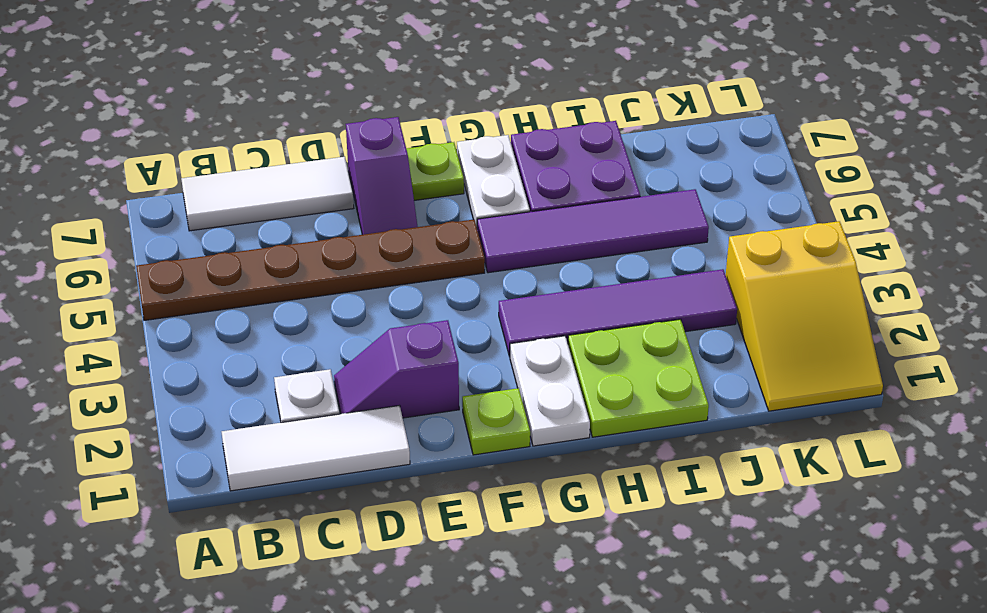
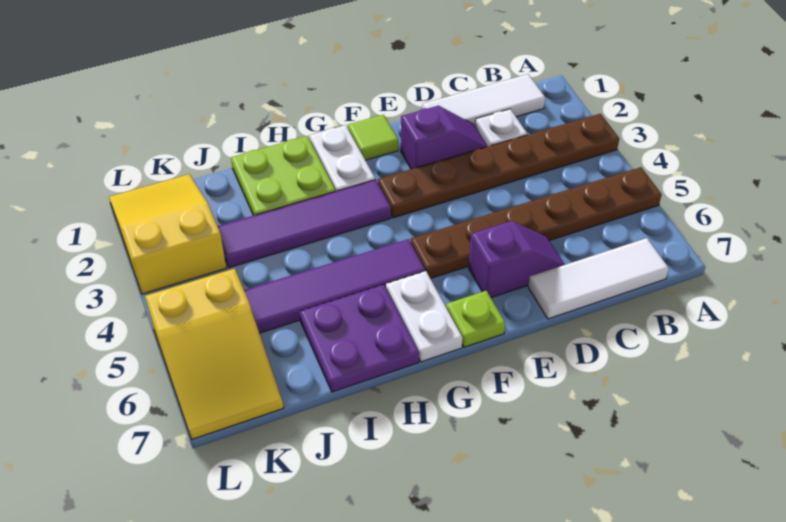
none -> brown plate A3:F3 level 1
purple slope E6:E7 level 1 top 7 -> purple slope D6:E6 level 1 top E
lime plate F1 level 1 -> lime tile F1 level 1
none -> yellow slope K5:L7 level 1 top 5

